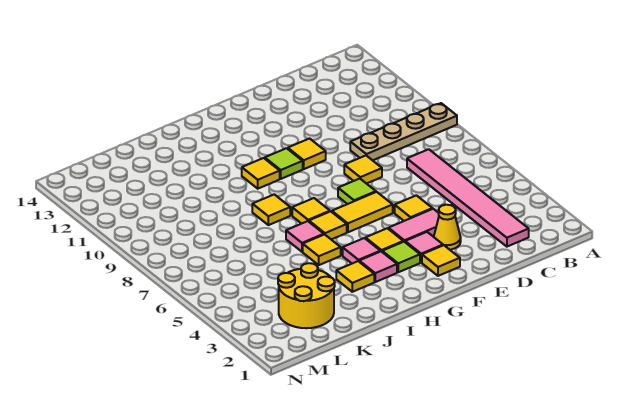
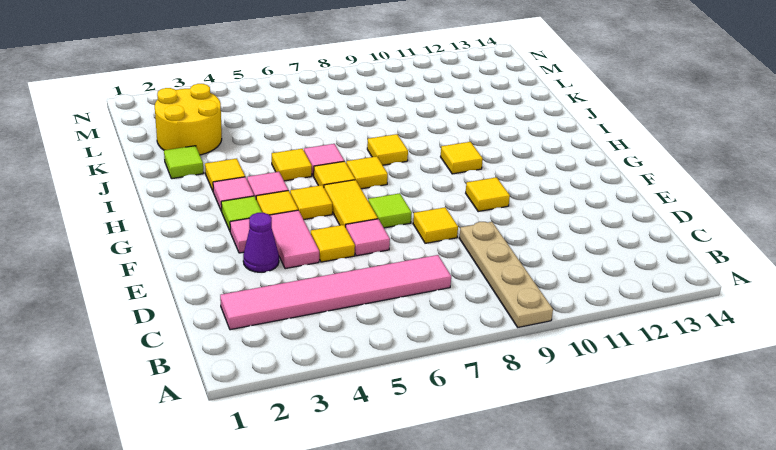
yellow cone E3 level 1 -> purple cone E3 level 1
none -> pink tile E6 level 1
yellow tile F2 level 1 -> yellow tile G5 level 1
lime tile G10 level 1 -> lime tile J2 level 1

